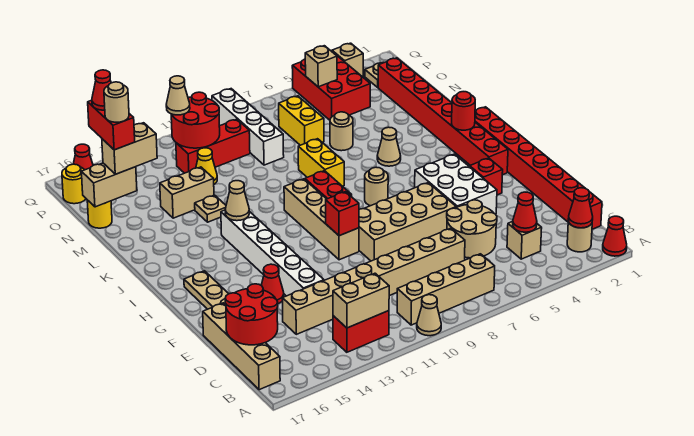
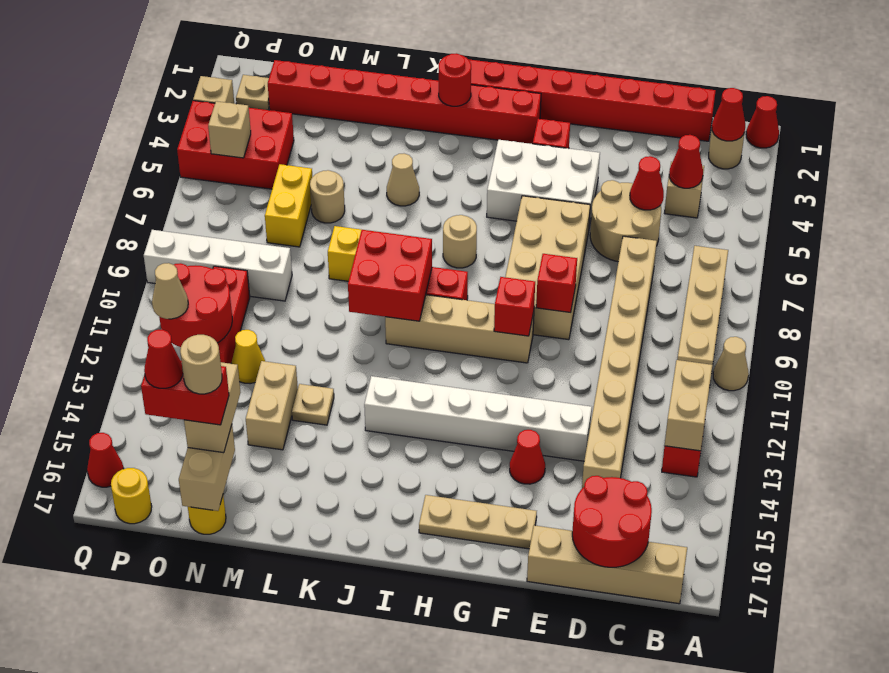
none -> red cone D5 level 2
none -> red brick F9 level 2
none -> red brick J9:K10 level 2
tan cone J13 level 2 -> none
yellow brick N7:O7 level 1 -> yellow brick N6:N7 level 1

